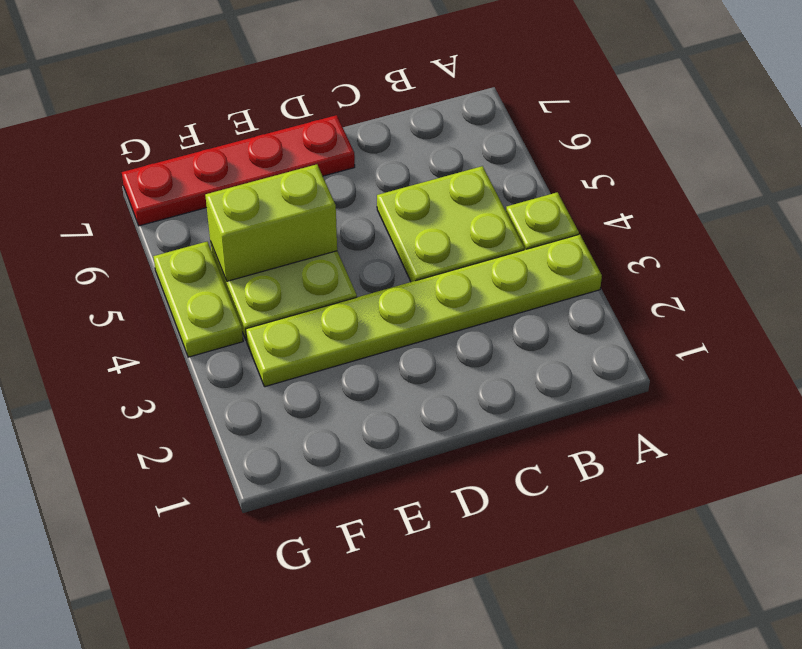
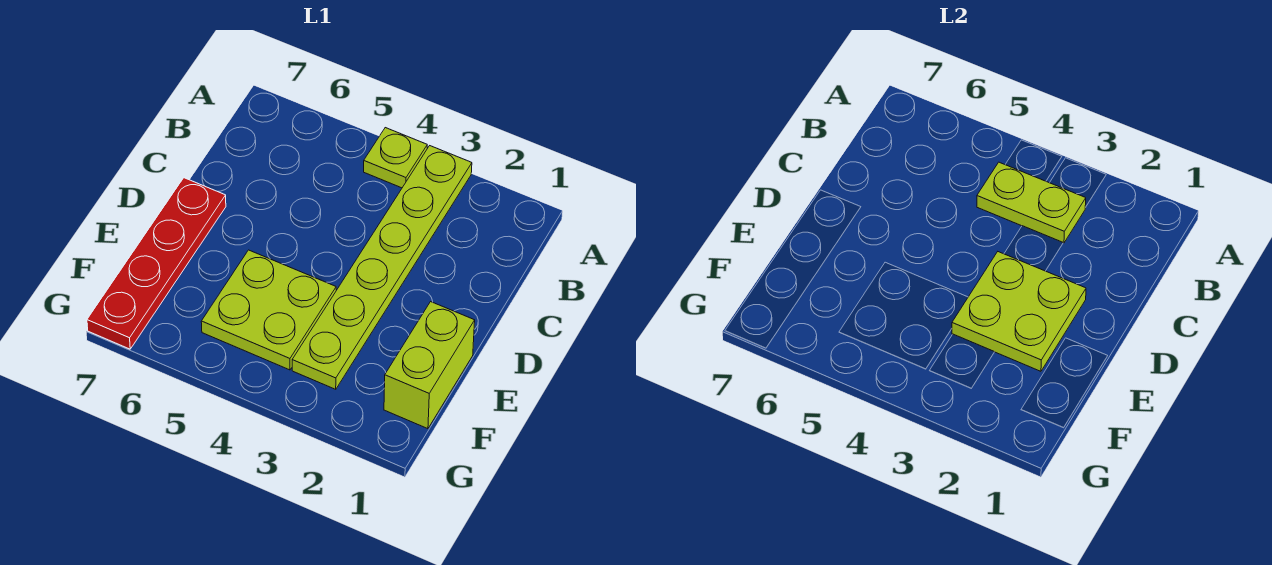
lime plate B4:C5 level 1 -> lime plate D2:E3 level 2
lime brick E5:F5 level 2 -> lime brick E1:F1 level 1
lime plate G4:G5 level 1 -> lime plate B3:B4 level 2

